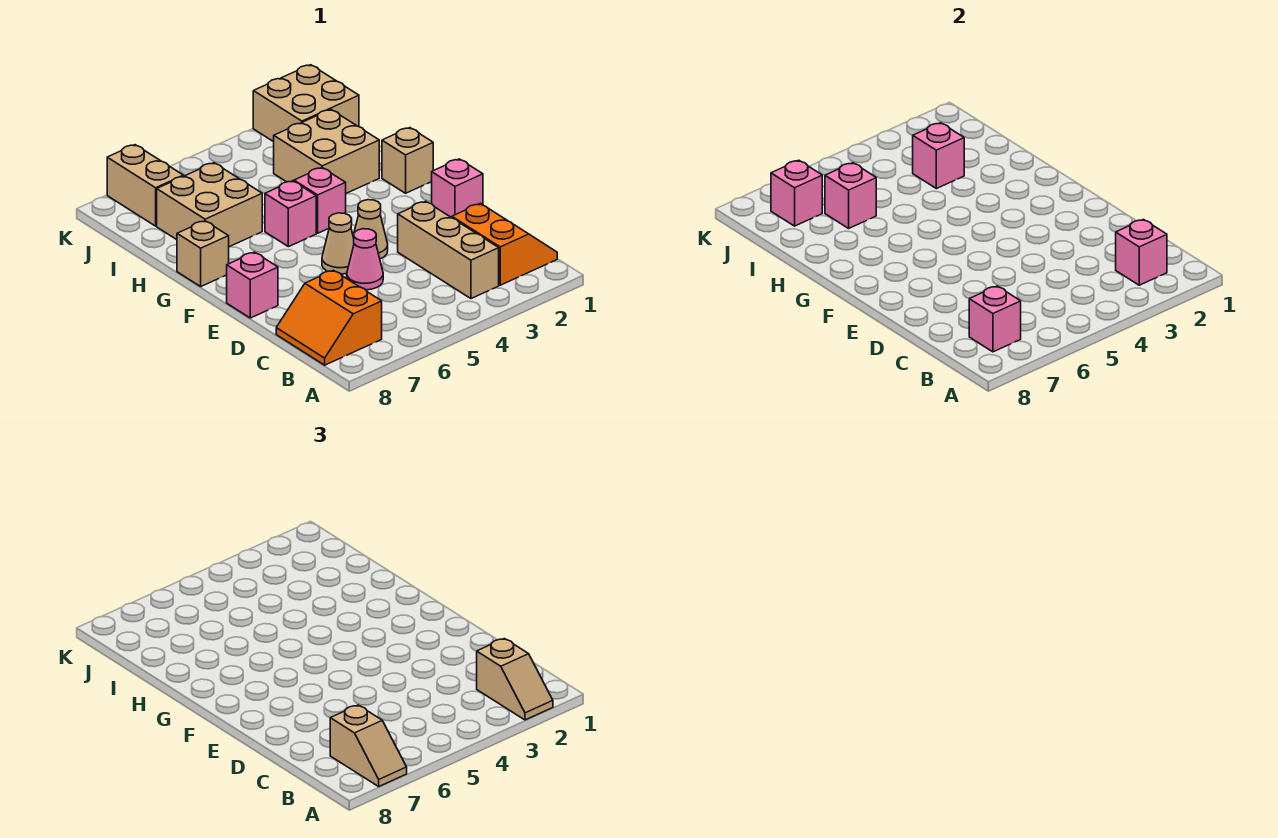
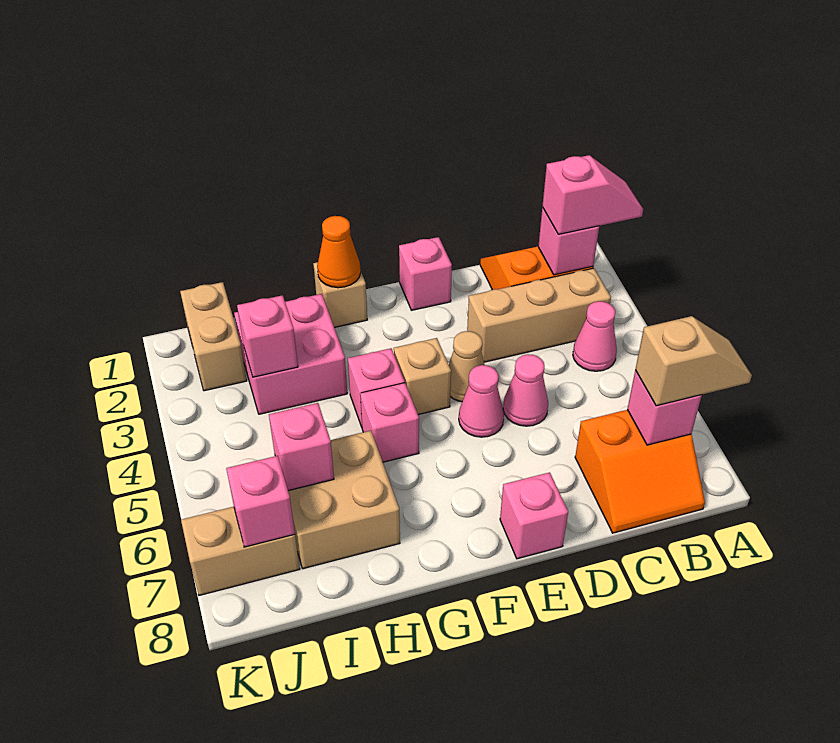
tan slope A2:B2 level 3 top B -> pink slope A2:B2 level 3 top B
none -> pink cone B4 level 1
tan cone E5 level 1 -> pink cone E5 level 1
none -> orange cone G1 level 2
tan brick G8 level 1 -> tan brick F4 level 1
tan brick H2:I3 level 1 -> pink brick H2:I3 level 1
tan brick J1:K2 level 1 -> tan brick J1:J2 level 1

